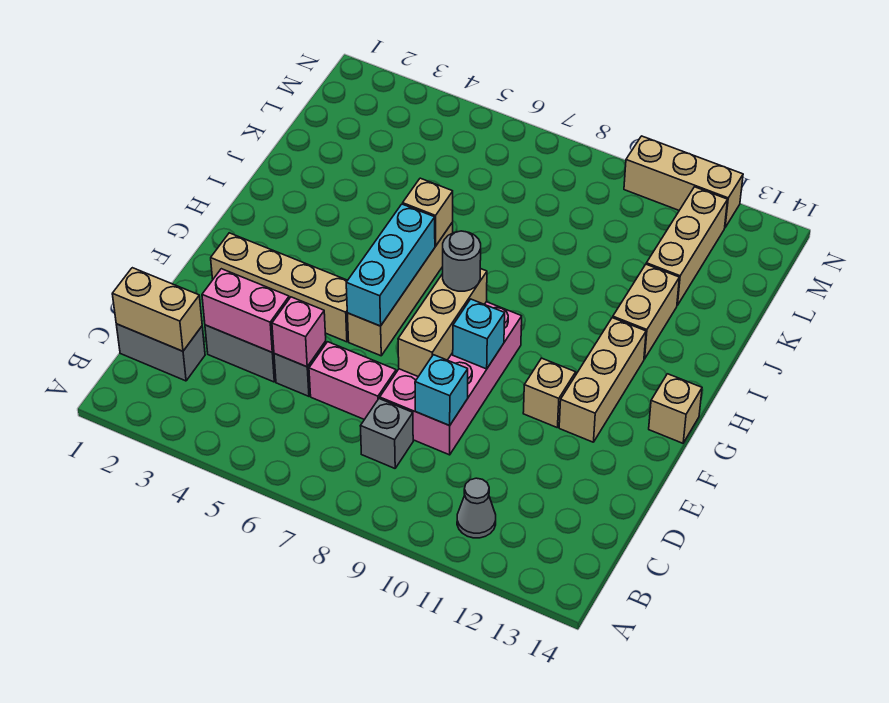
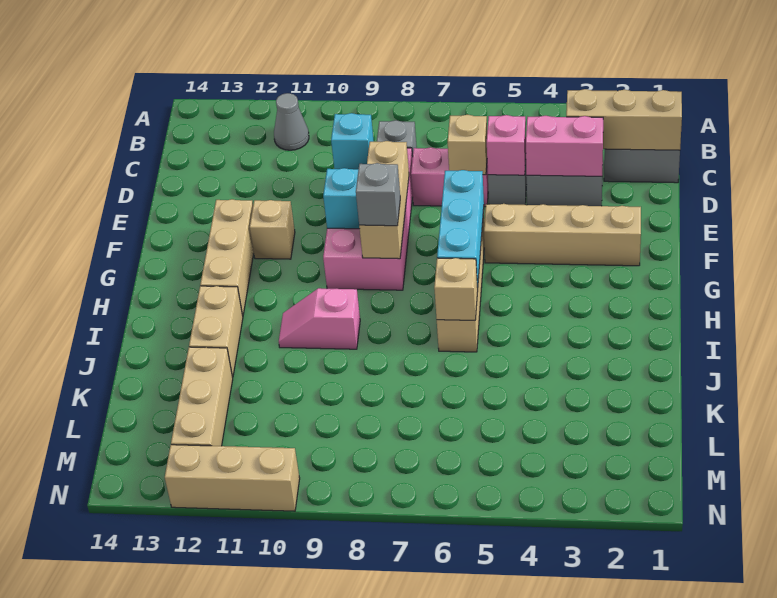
tan brick C1:C2 level 2 -> tan brick C1:C3 level 2
grey round brick G8 level 3 -> grey brick G8 level 3
tan brick G14 level 1 -> tan brick D6 level 2
none -> pink slope I9:I10 level 1 top 9

